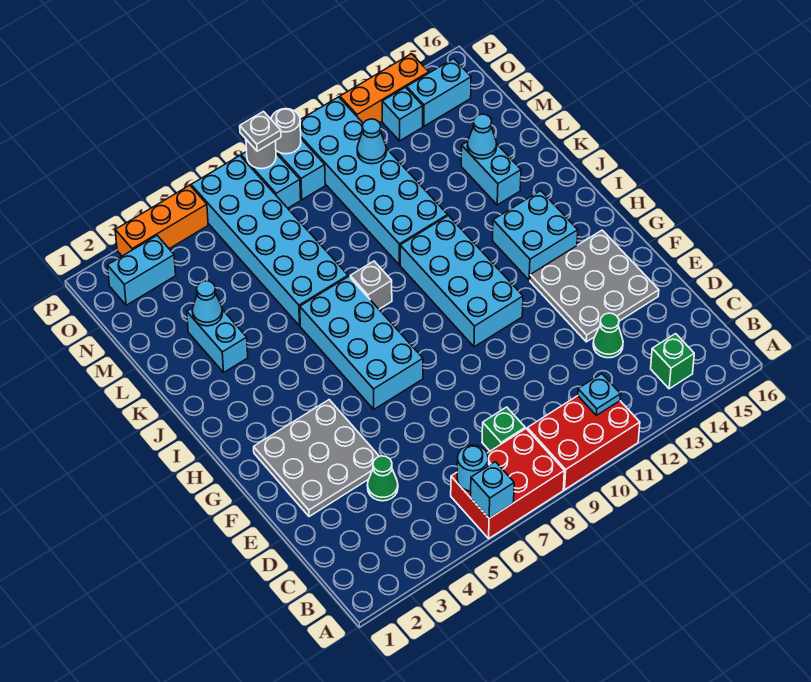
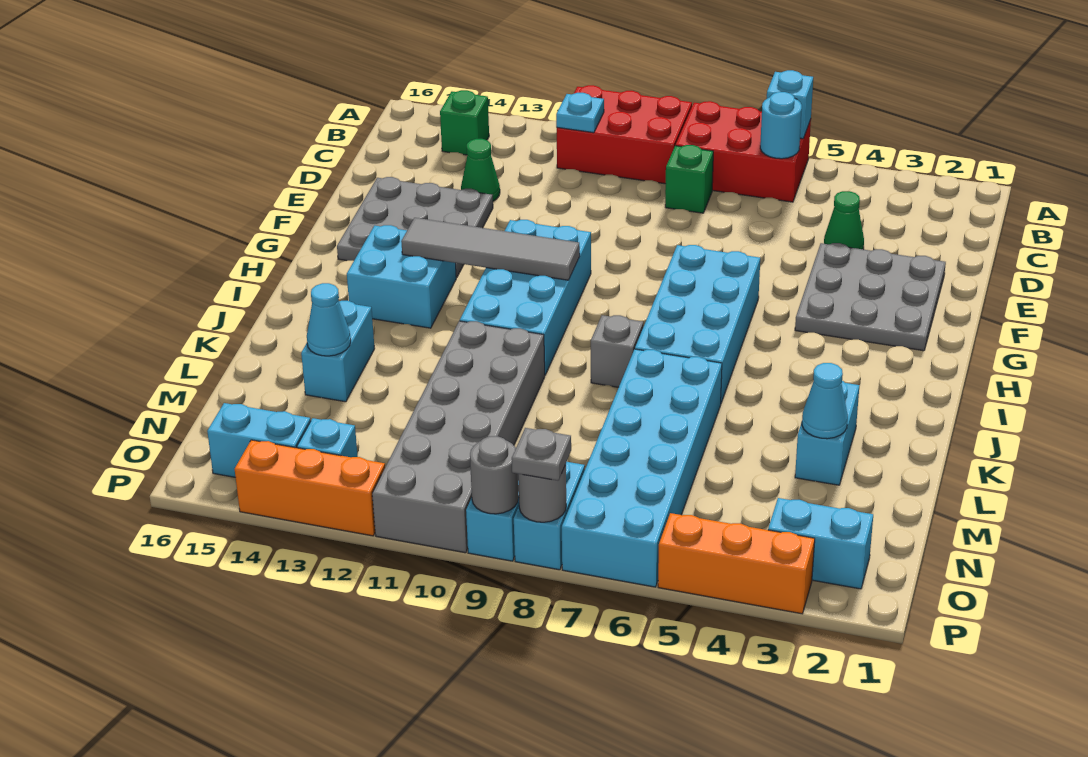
none -> grey tile H10:H13 level 2
cyan brick K10:P11 level 1 -> grey brick K10:P11 level 1
cyan cone N11 level 2 -> none

